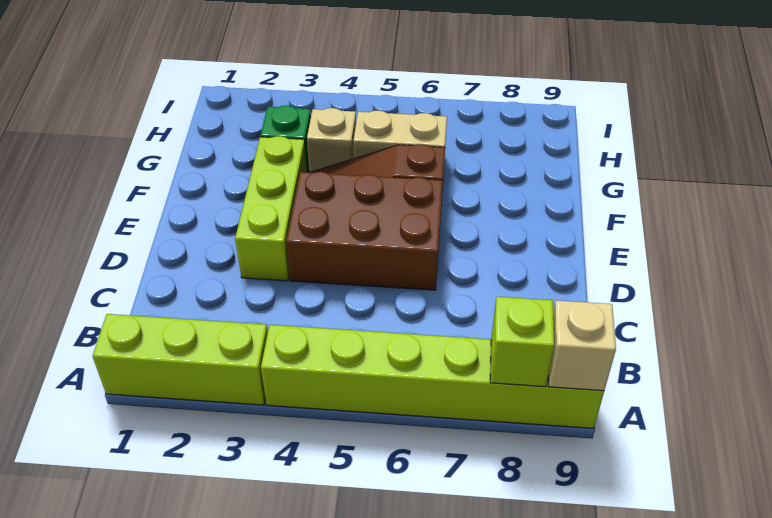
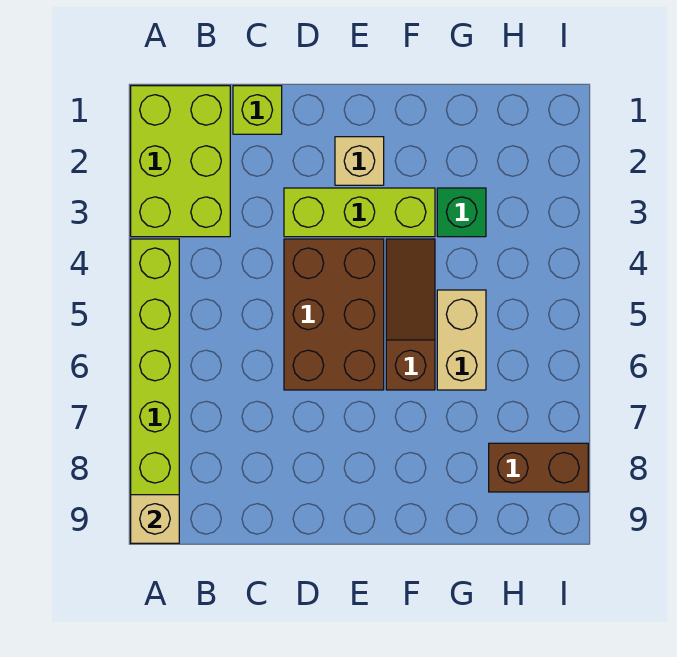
lime brick A1:A3 level 1 -> lime brick A1:B3 level 1
lime brick A8 level 2 -> lime brick C1 level 1
tan brick G4 level 1 -> tan brick E2 level 1
none -> brown brick H8:I8 level 1

